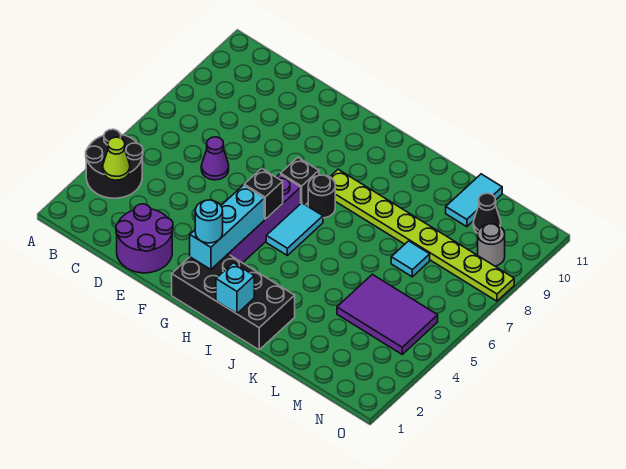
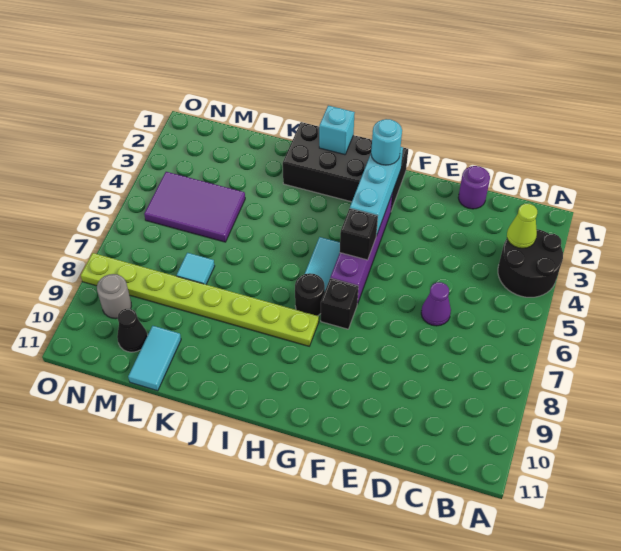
purple round brick D1:E2 level 1 -> purple round brick D1 level 1

